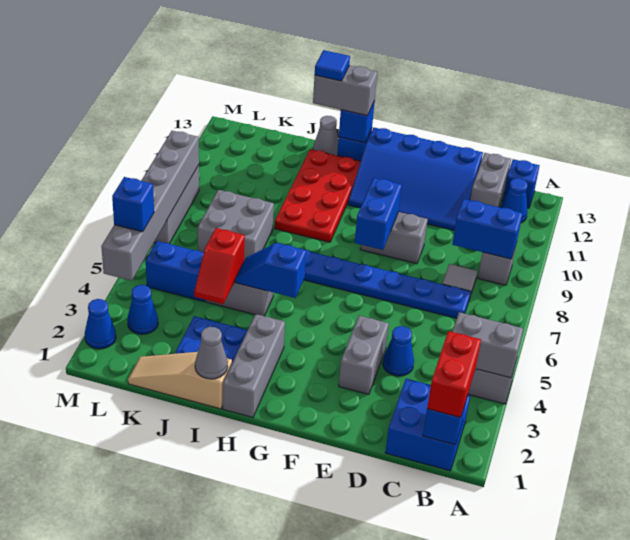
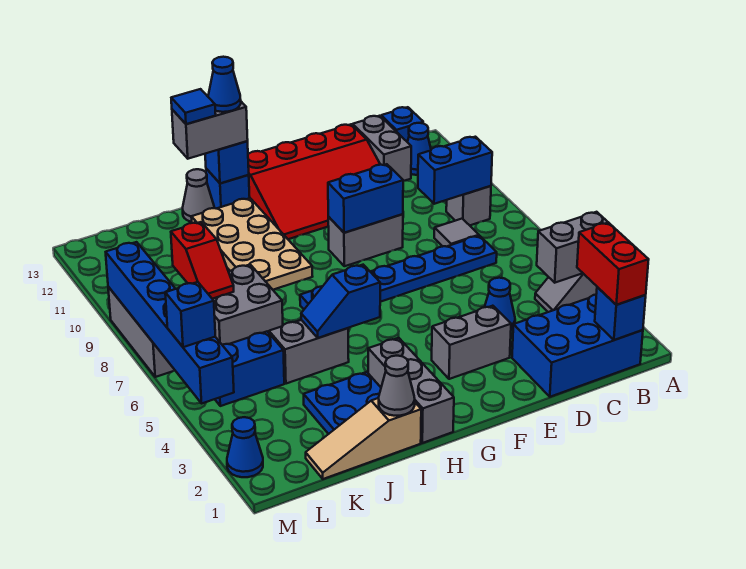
blue brick B1:C2 level 1 -> blue brick B1:D2 level 1
blue slope D11:G13 level 1 top 13 -> red slope D11:G13 level 1 top 13
grey brick E3:E4 level 1 -> grey brick E3:F3 level 1
blue brick F8:F9 level 2 -> blue brick E9:F9 level 2
red plate H9:I12 level 1 -> tan plate H9:I12 level 1
red slope J4:J5 level 2 top 5 -> red slope K8:K9 level 2 top 9
blue cone L3 level 1 -> blue cone H13 level 4
grey brick M4:M9 level 2 -> blue brick M4:M9 level 2

